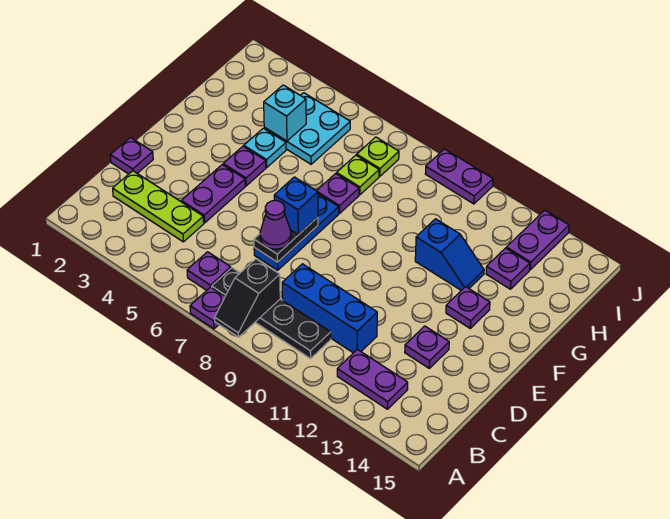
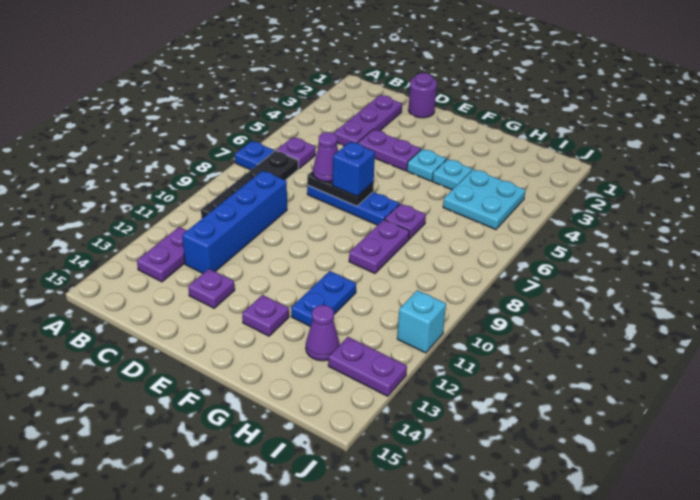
purple plate A7 level 1 -> blue plate A7 level 1
black slope A8:B8 level 2 top B -> none
lime plate C2:C4 level 1 -> purple plate C2:C4 level 1
blue brick C9:C11 level 1 -> blue brick C9:C12 level 1
purple plate D1 level 1 -> purple round brick D1 level 1
purple plate F4 level 1 -> cyan plate F4 level 1
blue slope G11:G12 level 1 top 11 -> blue plate G11:G12 level 1
cyan brick H4 level 2 -> cyan brick J11 level 1
lime plate H7 level 1 -> none
purple plate H13 level 1 -> purple cone H13 level 1
lime plate I7 level 1 -> none
purple plate J9:J10 level 1 -> purple plate G8:G9 level 1

